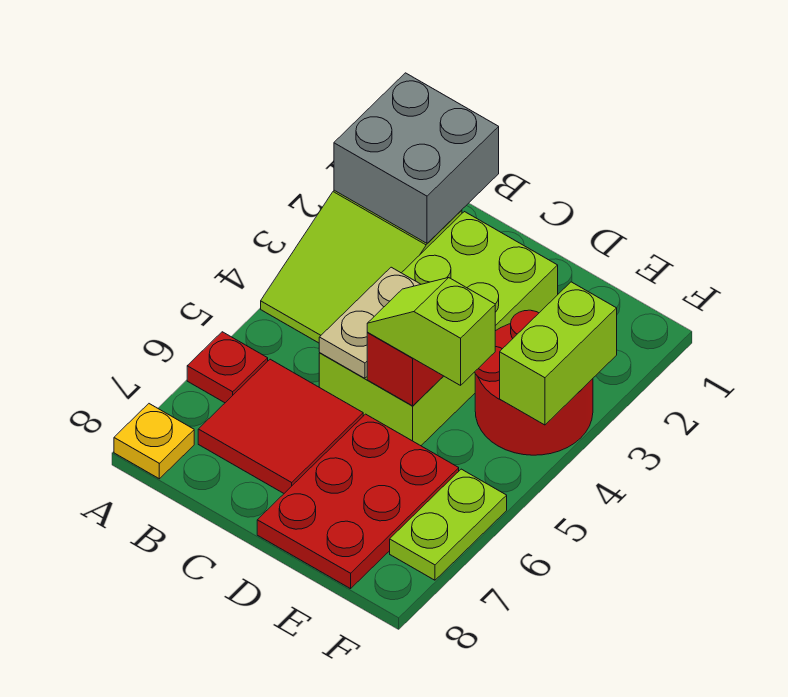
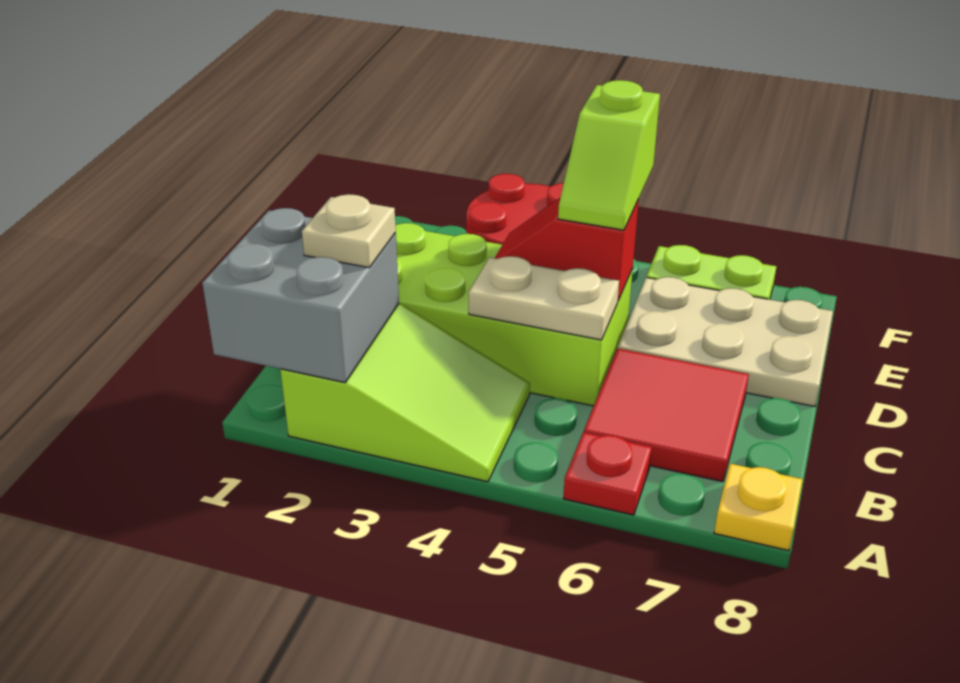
none -> tan plate B2 level 3
red plate D6:E8 level 1 -> tan plate D6:E8 level 1
lime brick F3:F4 level 2 -> none

